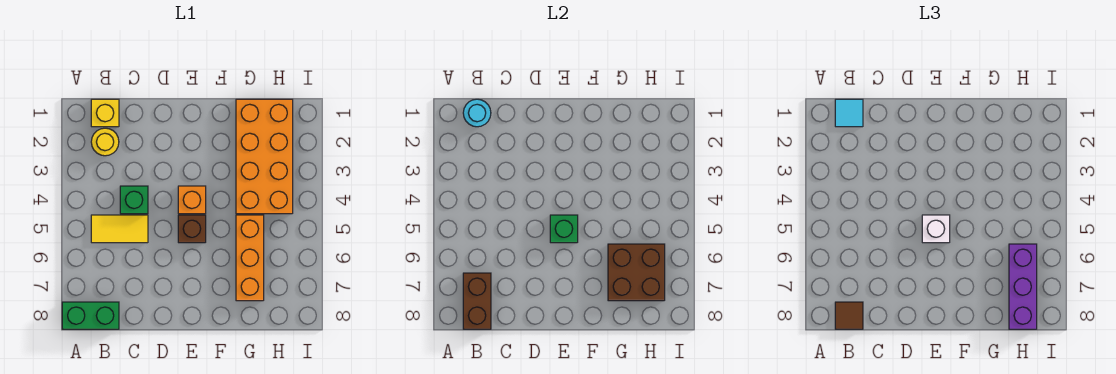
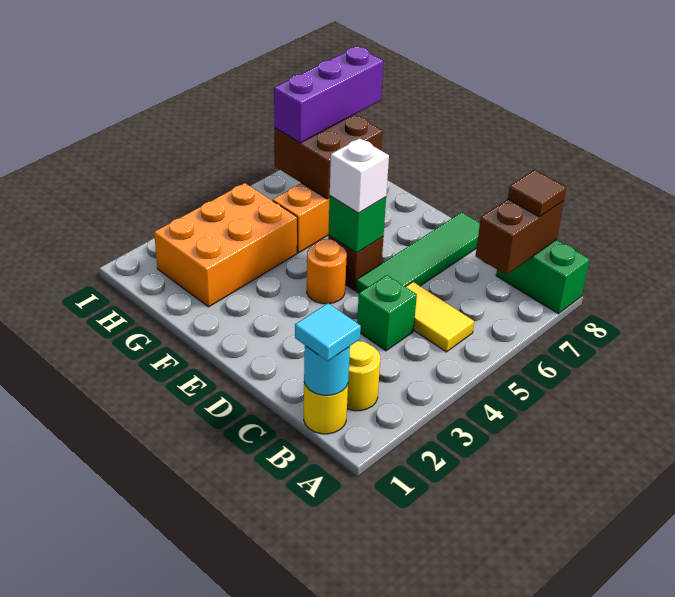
yellow brick B1 level 1 -> yellow round brick B1 level 1
none -> green tile D5:D8 level 1
orange brick E4 level 1 -> orange round brick E4 level 1
orange brick G1:H4 level 1 -> orange brick G2:H4 level 1

